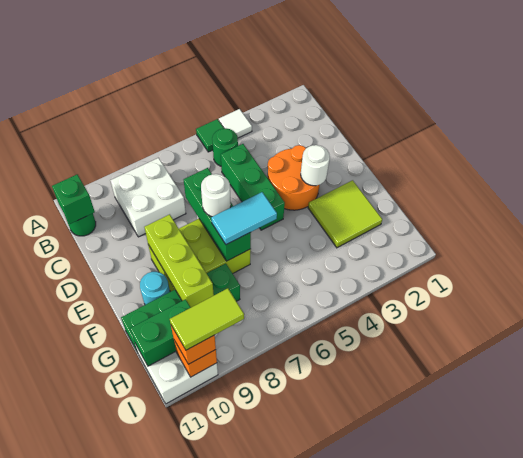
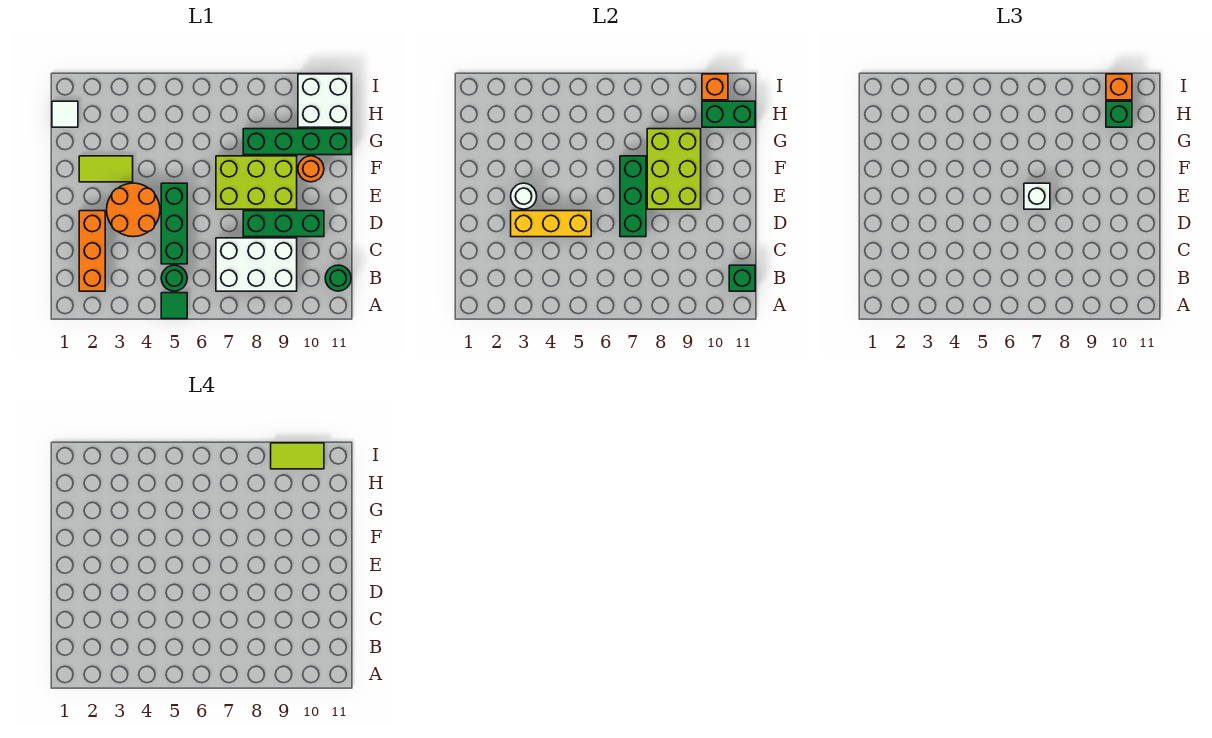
white tile A4 level 1 -> white tile H1 level 1
none -> orange brick B2:D2 level 1
white brick B8:C9 level 1 -> white brick B7:C9 level 1
none -> yellow brick D3:D5 level 2
none -> green brick D8:D10 level 1
white round brick E7 level 3 -> white brick E7 level 3
lime brick E9:G9 level 2 -> lime brick E8:G9 level 2
lime tile F2:G3 level 1 -> lime tile F2:F3 level 1
cyan tile F6:F7 level 3 -> none
cyan round brick F10 level 1 -> orange round brick F10 level 1
none -> green brick H10 level 3

